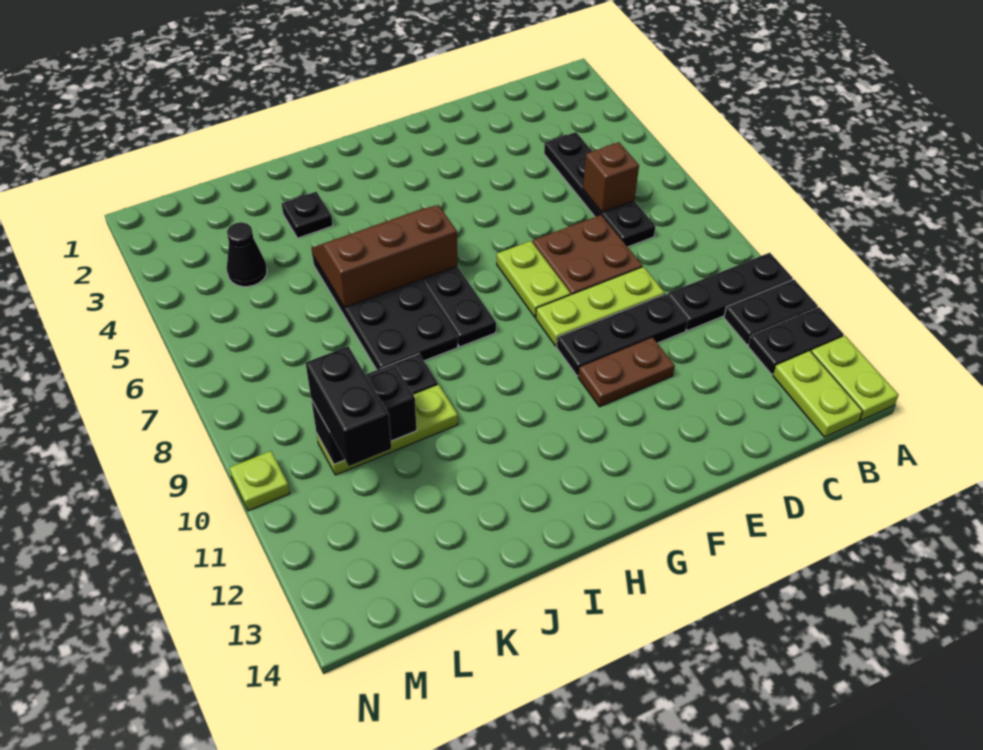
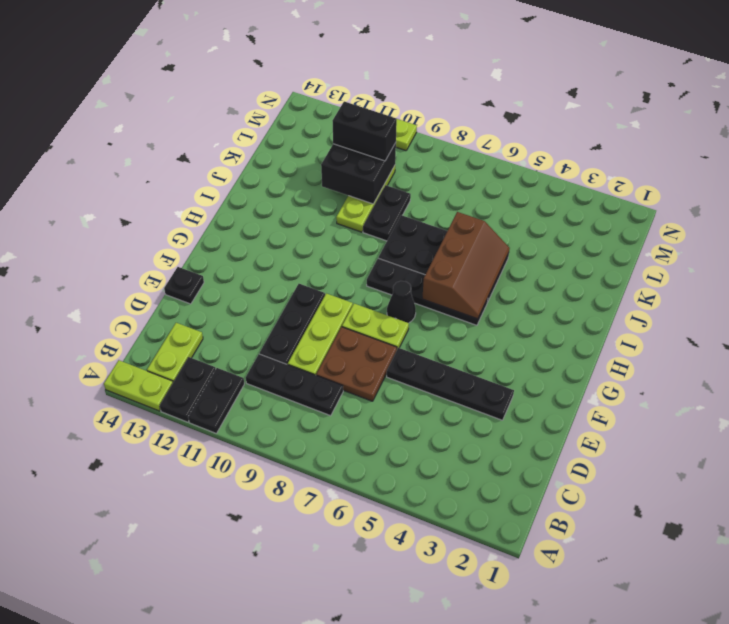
black plate A10:C10 level 1 -> black plate C8:C10 level 1
lime plate B13:B14 level 1 -> lime plate B13:C13 level 1
black plate C4:C7 level 1 -> black plate E3:E6 level 1
brown brick C6 level 2 -> none
brown plate E11:F11 level 1 -> none
black plate J3 level 1 -> black plate E14 level 1
black brick K10:L10 level 2 -> black brick K10:L11 level 2
black cone L4 level 1 -> black cone G7 level 1

